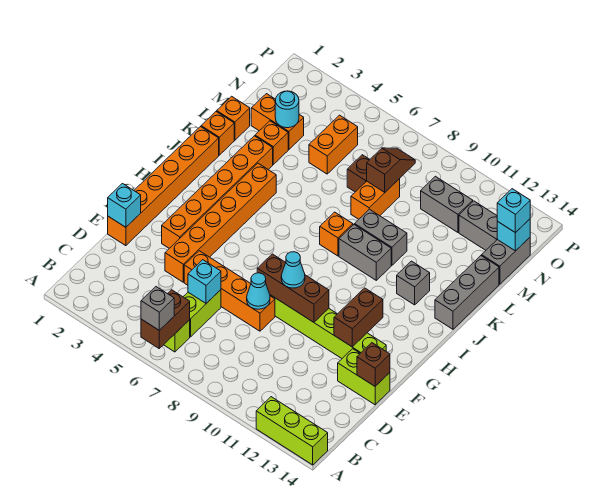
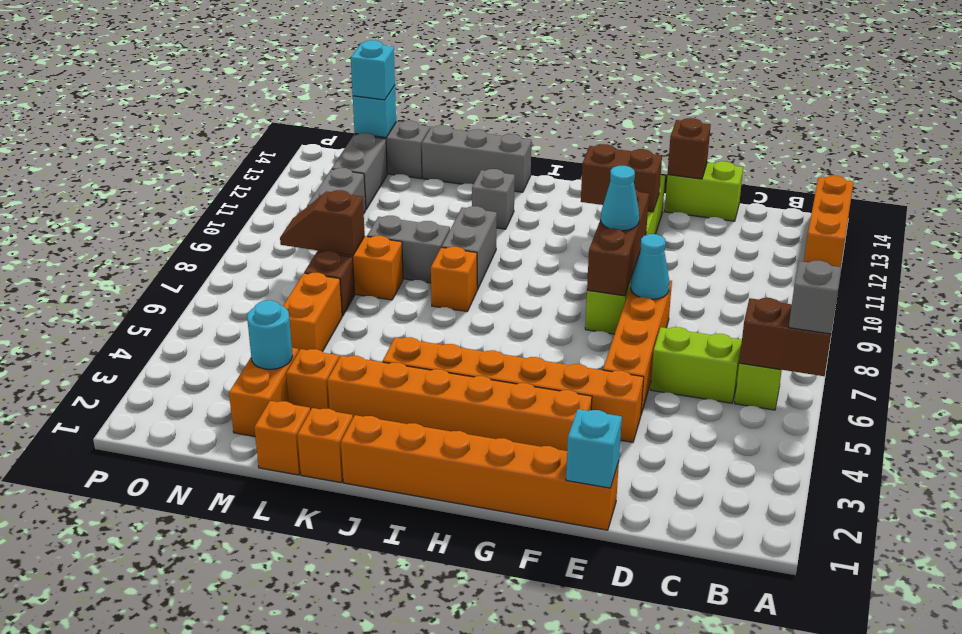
lime brick A12:A14 level 1 -> orange brick A12:A14 level 1
cyan brick D6 level 2 -> none
lime brick E13:E14 level 1 -> lime brick D14:E14 level 1
grey brick K9:K10 level 1 -> grey brick K9:L9 level 1
orange brick M5:N5 level 1 -> orange brick M5:M6 level 1

